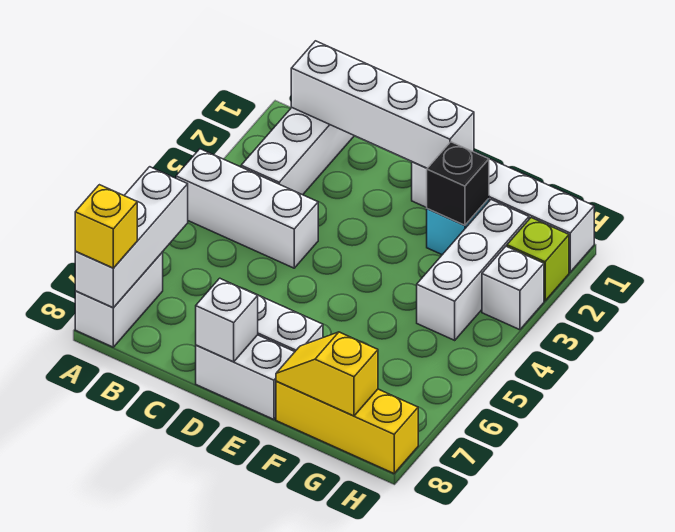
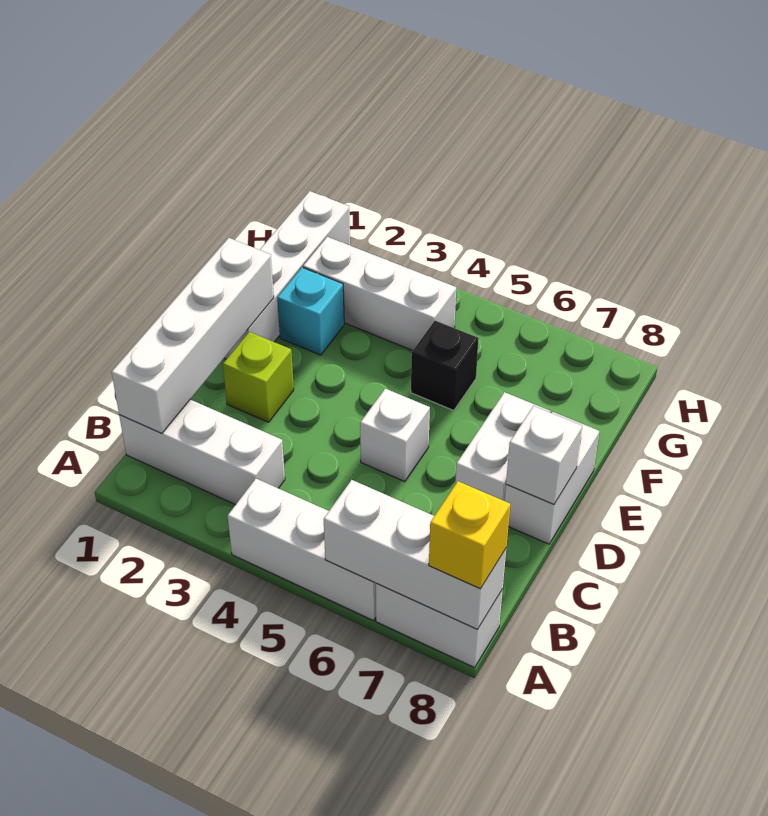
white brick A4:C4 level 1 -> white brick A4:A6 level 1
black brick F2 level 2 -> black brick F5 level 1
yellow brick F8:H8 level 1 -> none
yellow slope F8:G8 level 2 top G -> none
lime brick H2 level 1 -> lime brick D2 level 1
white brick H3 level 1 -> white brick D5 level 1

